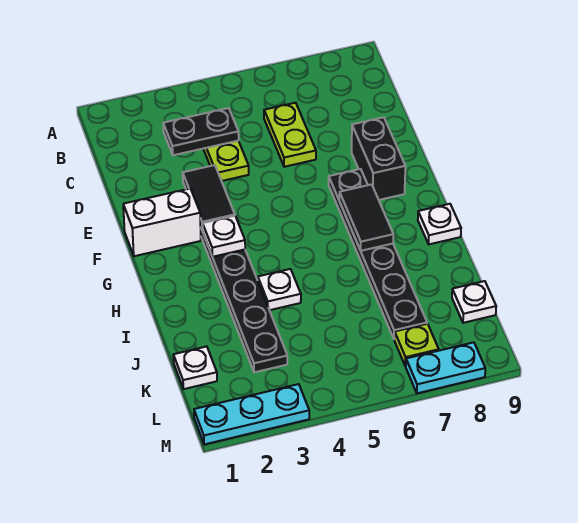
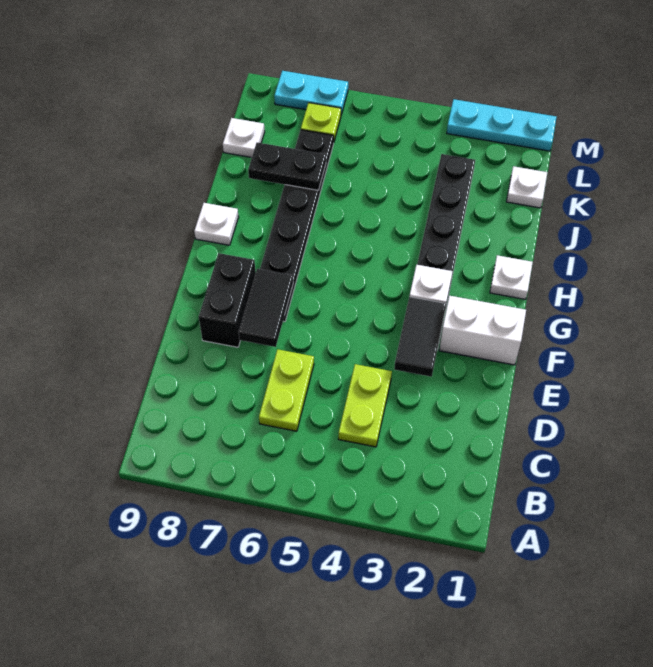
black plate C3:C4 level 2 -> black plate J7:J8 level 2
black tile G7:H7 level 2 -> black tile E7:F7 level 2
white plate I4 level 1 -> white plate H1 level 1

